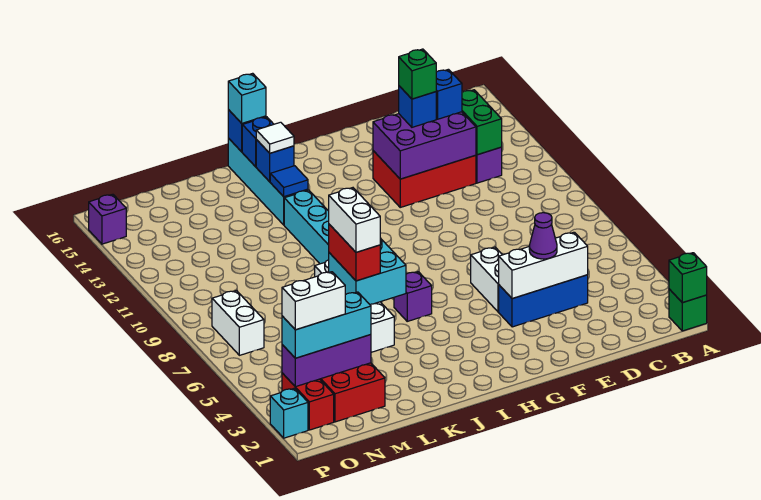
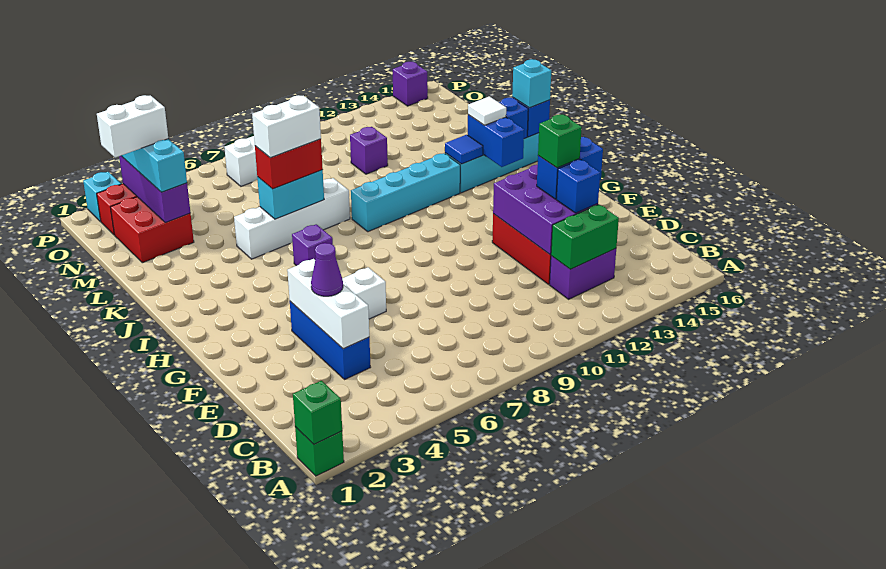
blue brick E13 level 3 -> blue brick E13:E14 level 3
cyan brick J6:K7 level 2 -> cyan brick K6:K7 level 2
blue brick J14 level 2 -> blue brick I14:J14 level 2
none -> purple brick M11 level 1
white brick N3:O3 level 4 -> white brick N2:N3 level 4

